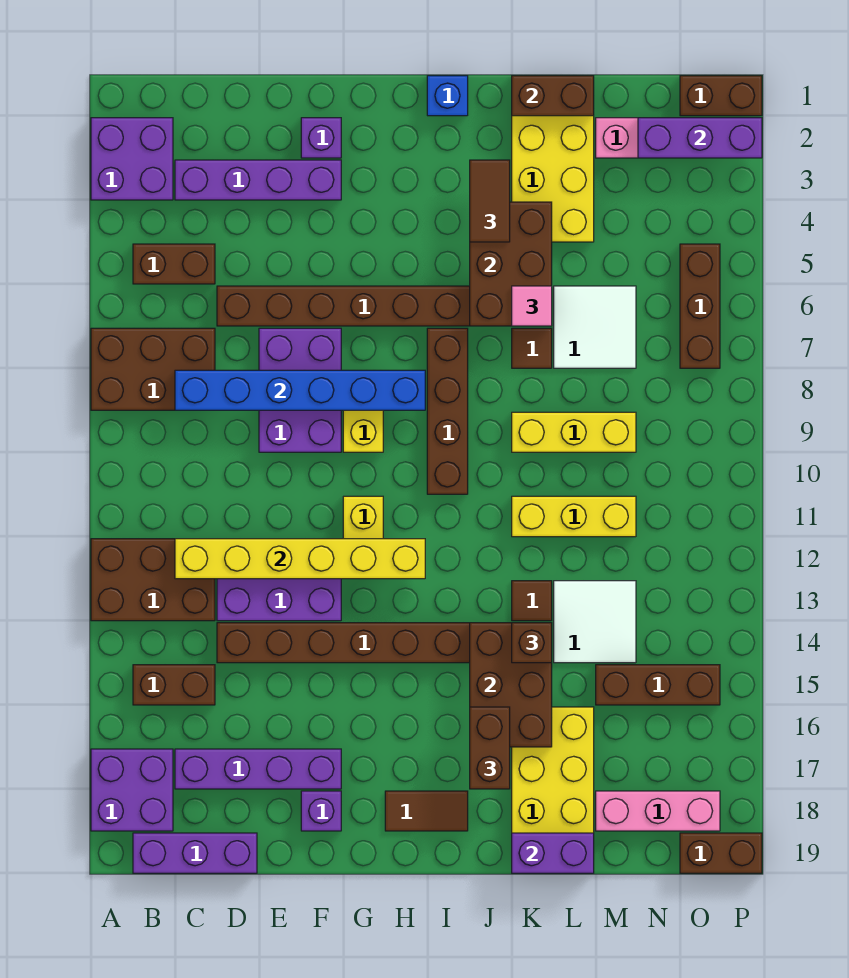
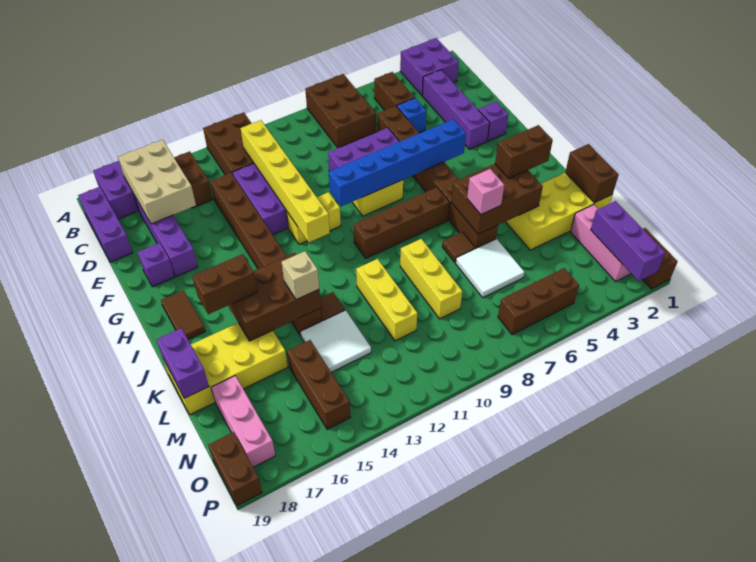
none -> tan brick B16:D17 level 2
blue brick C8:H8 level 2 -> blue brick G5:G10 level 2
blue brick I1 level 1 -> blue brick D5 level 1
brown tile J3:J4 level 3 -> brown brick J3:J4 level 3
pink tile K6 level 3 -> pink brick K6 level 3
brown brick K14 level 3 -> tan brick K14 level 3

